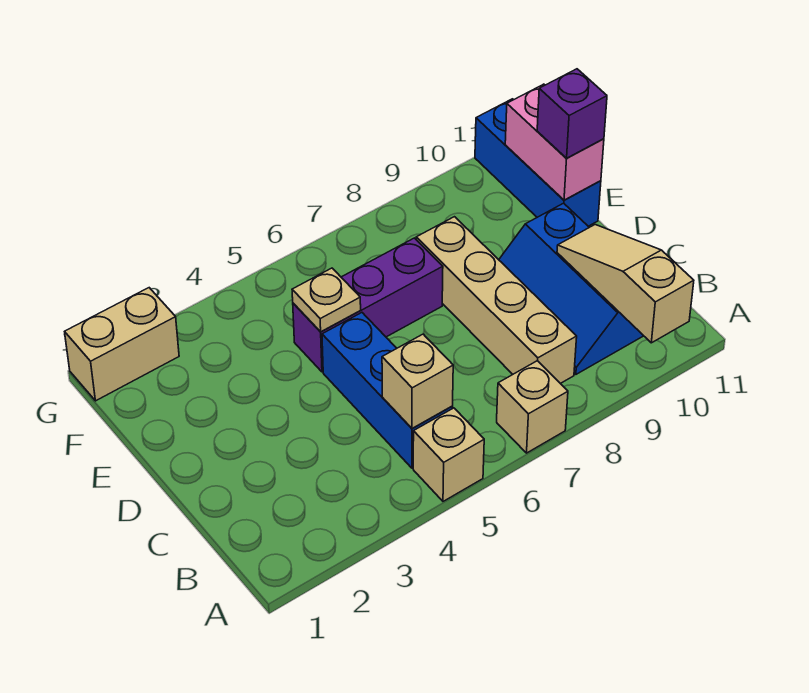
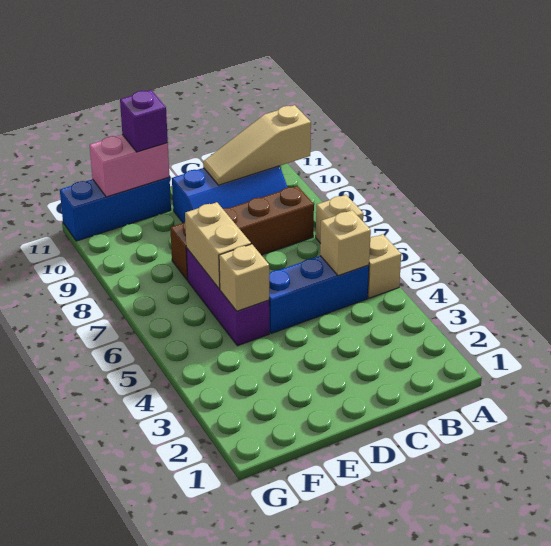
tan brick B8:E8 level 1 -> brown brick B8:E8 level 1
tan plate E5 level 2 -> tan brick E5 level 2
tan brick G1:G2 level 1 -> tan brick E6:E7 level 2

